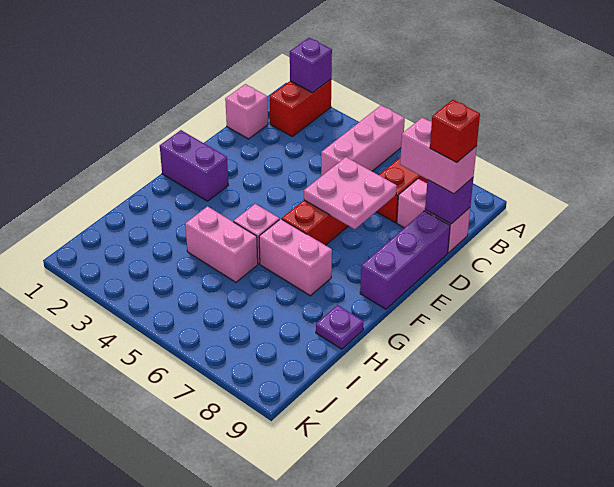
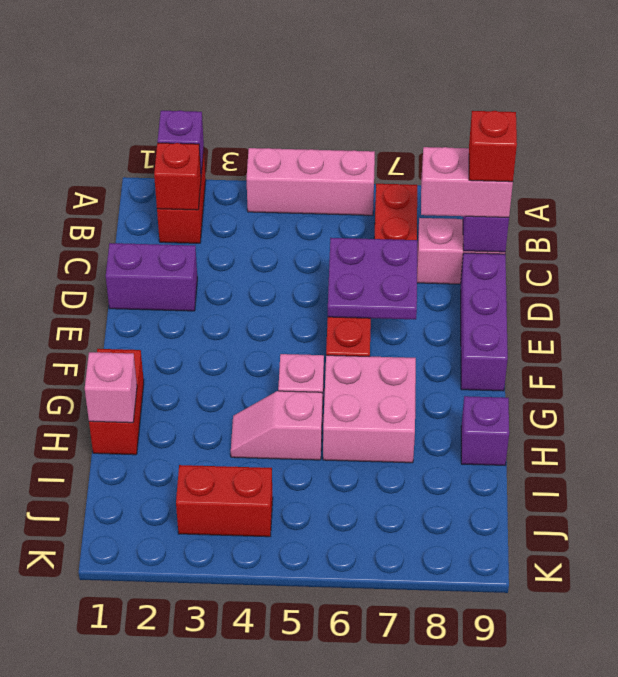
pink brick A5:C5 level 1 -> pink brick A4:A6 level 1
none -> red brick B2 level 2
pink brick C1 level 1 -> pink brick H1 level 2
pink plate D6:E7 level 2 -> purple plate D6:E7 level 2
purple brick F1:F2 level 1 -> purple brick D1:D2 level 1
none -> red brick G1:H1 level 1
pink brick G6:G7 level 1 -> pink brick G6:H7 level 1
pink brick H4:H5 level 1 -> pink slope H4:H5 level 1 top 5
purple plate H9 level 1 -> purple brick H9 level 1
none -> red brick J3:J4 level 1

